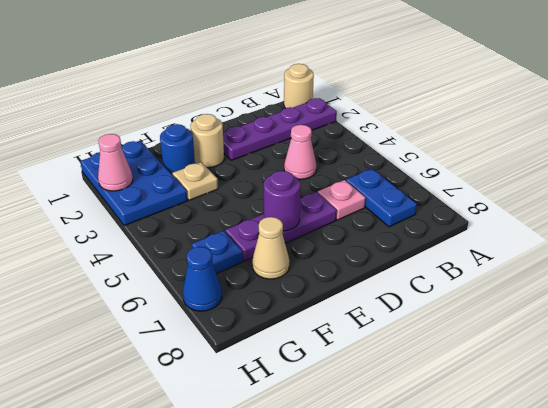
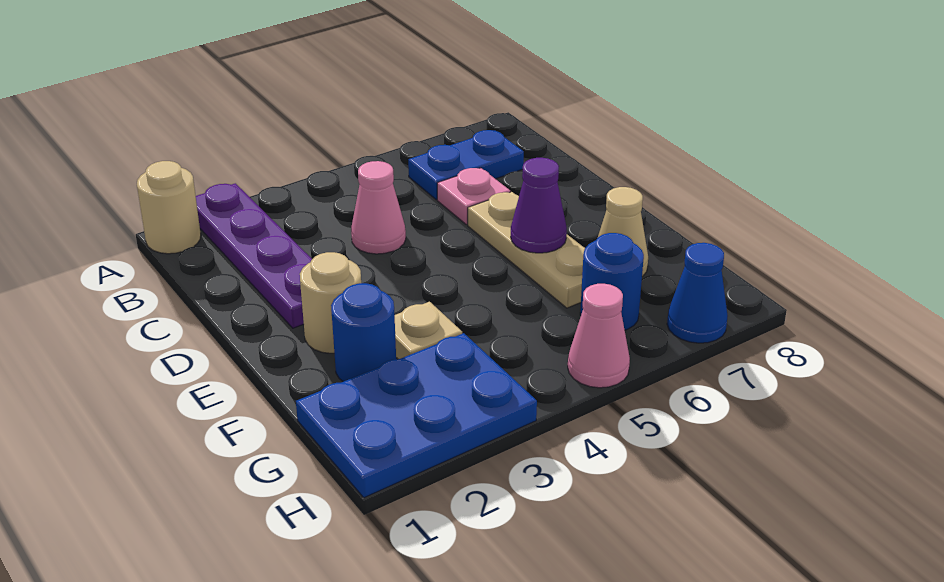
purple plate D6:F6 level 1 -> tan plate D6:F6 level 1
purple round brick E6 level 2 -> purple cone E6 level 2
blue plate G6 level 1 -> blue round brick G6 level 1
pink cone H2 level 2 -> pink cone H5 level 1

